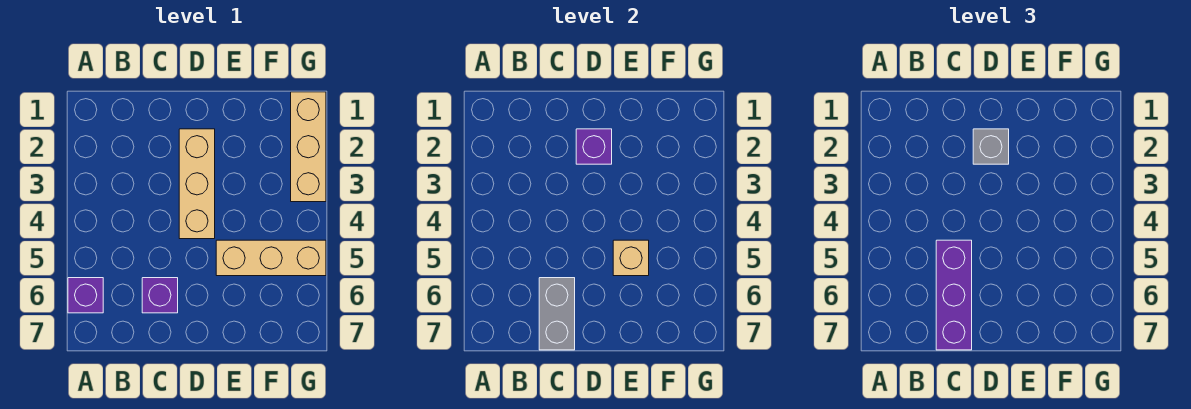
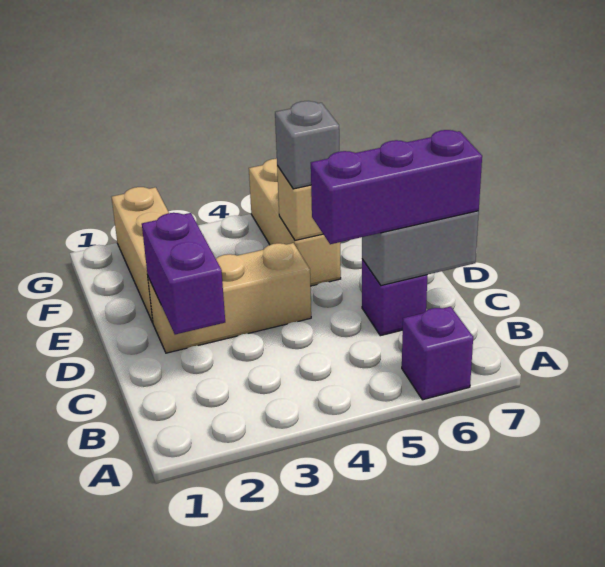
purple brick D2 level 2 -> purple brick C2:D2 level 2
grey brick D2 level 3 -> grey brick E5 level 3
tan brick G1:G3 level 1 -> tan brick E2:G2 level 1

